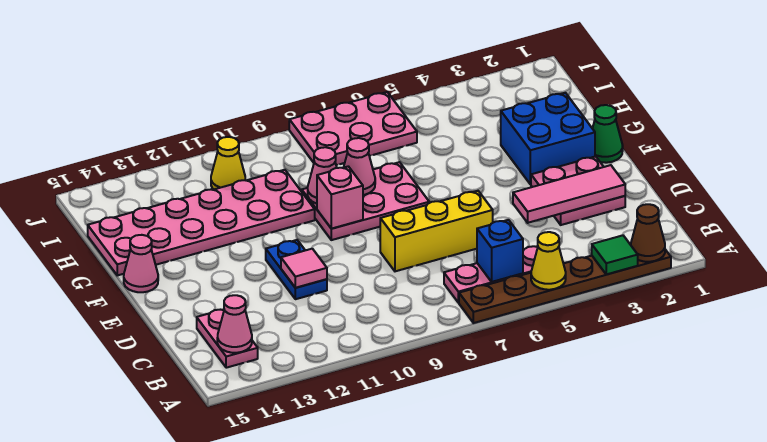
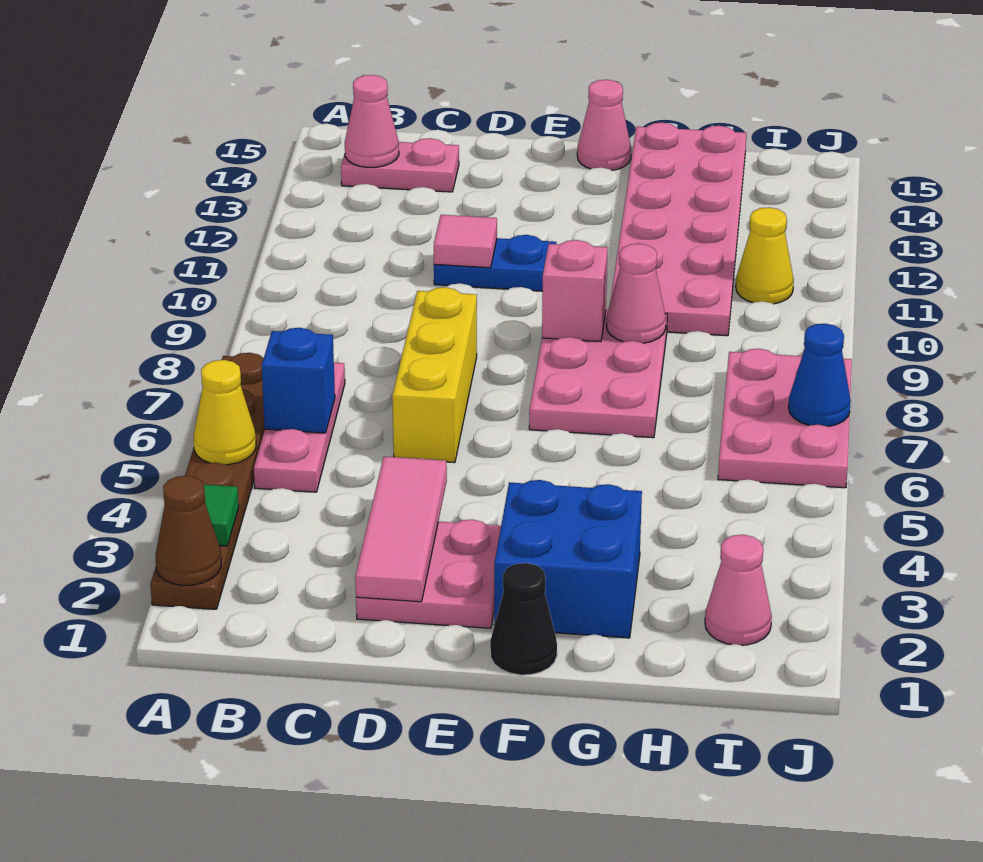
green cone F1 level 1 -> black cone F1 level 1
pink cone G8 level 2 -> pink cone I2 level 1
none -> blue cone J7 level 2

